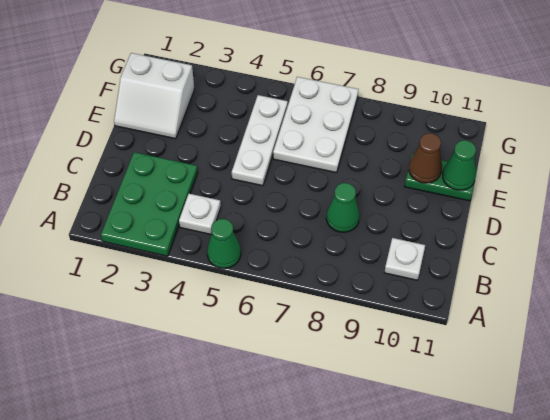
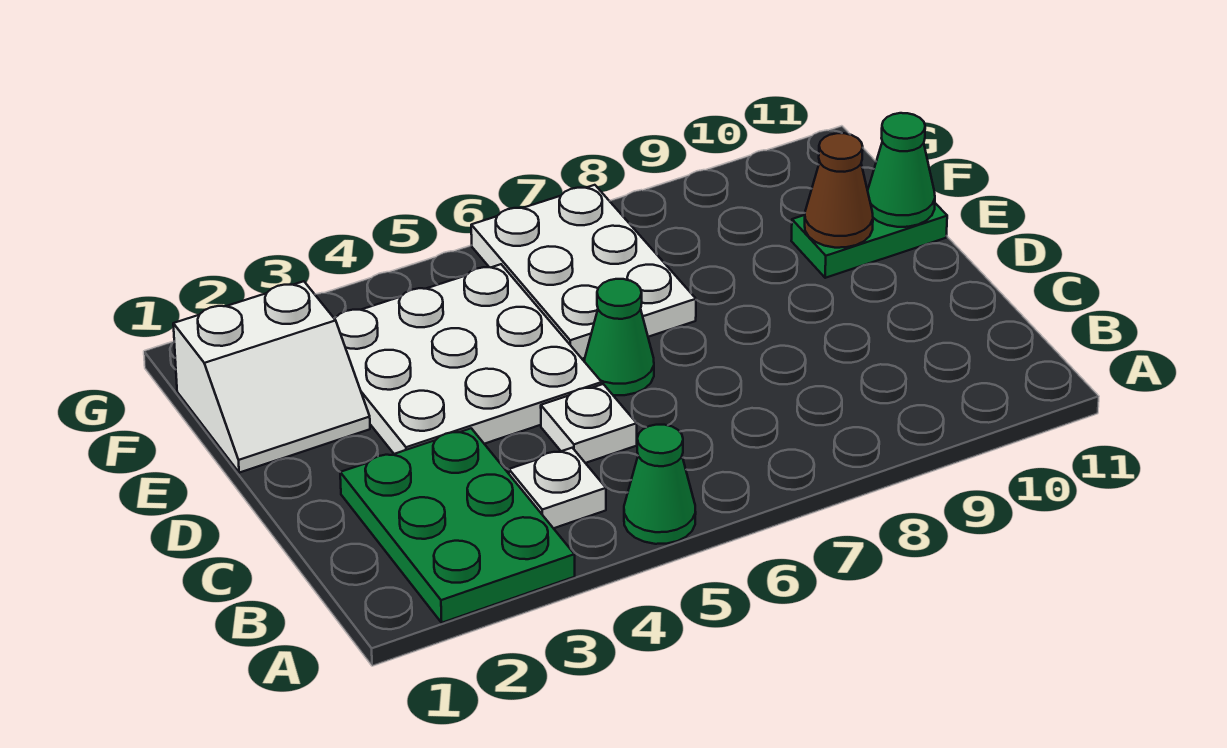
white plate B10 level 1 -> white plate C5 level 1
green cone C8 level 1 -> green cone D6 level 1
white plate D5:F5 level 1 -> white plate D3:F5 level 1

